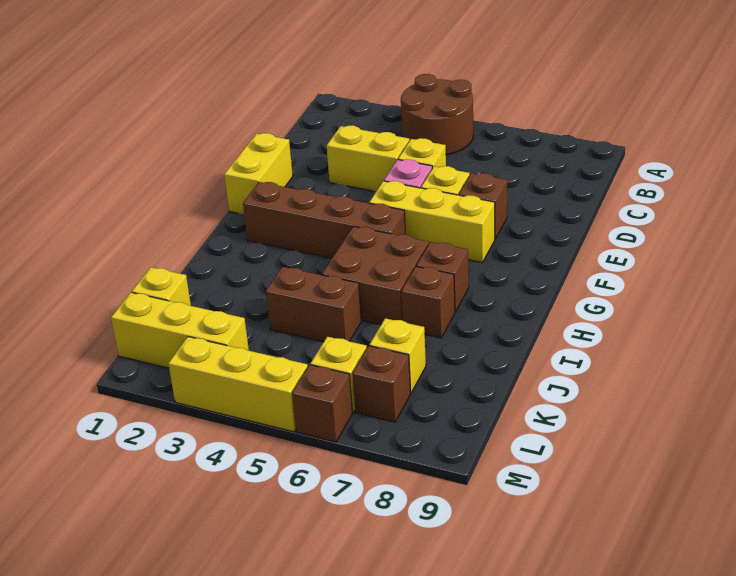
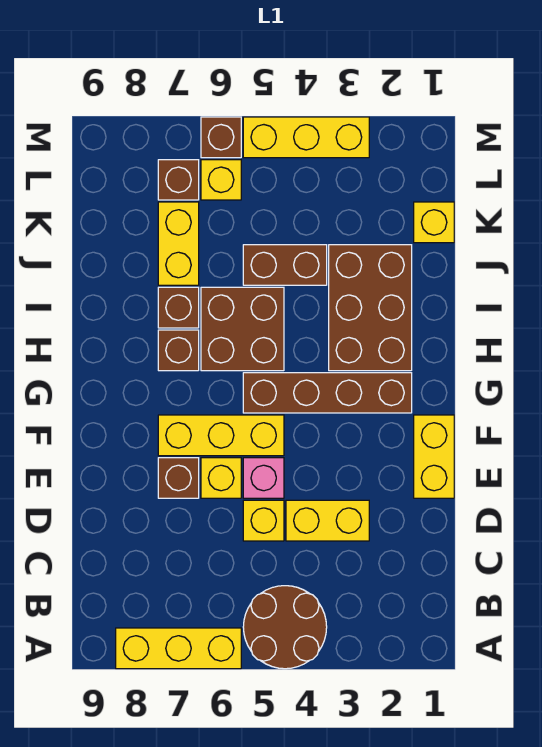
none -> brown brick H2:J3 level 1
yellow brick K7 level 1 -> yellow brick J7:K7 level 1
yellow brick L1:L3 level 1 -> yellow brick A6:A8 level 1

